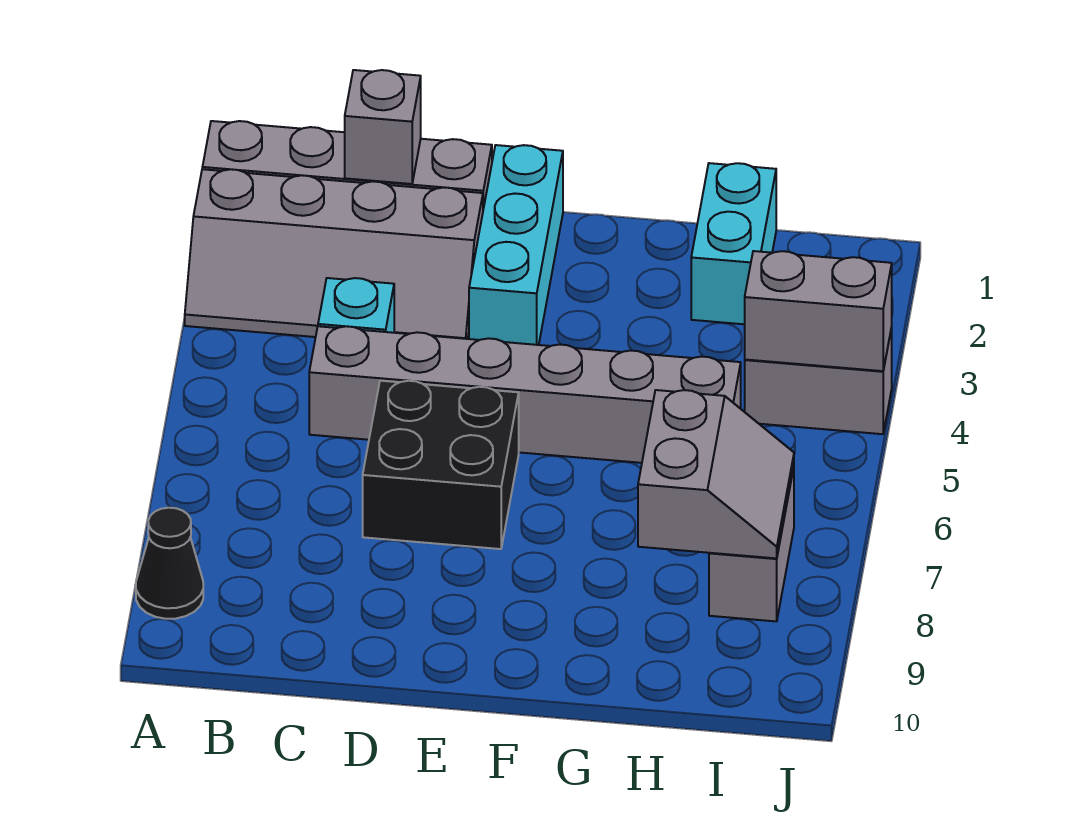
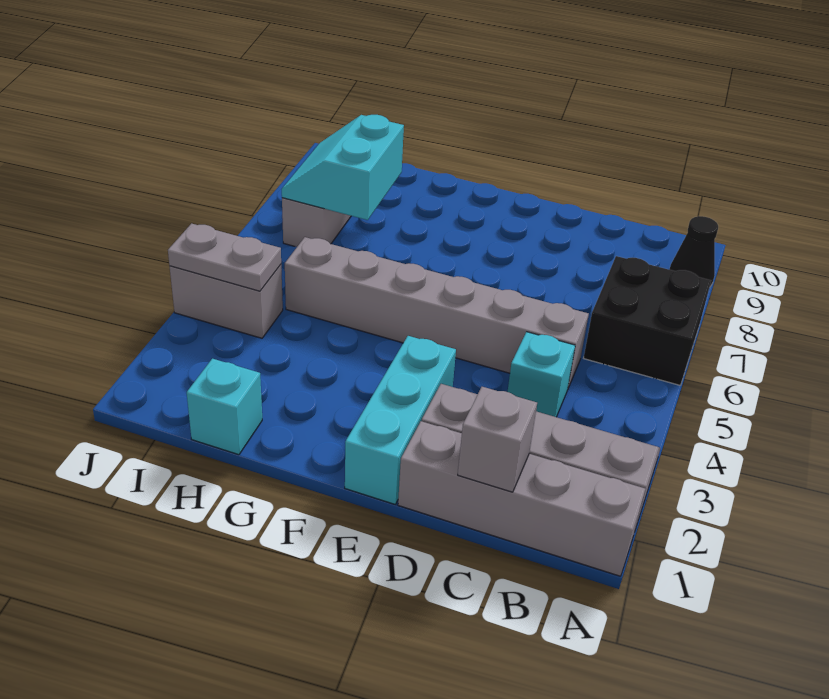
black brick D6:E7 level 1 -> black brick A6:B7 level 1
cyan brick H1:H2 level 1 -> cyan brick H1 level 1
grey slope H7:I8 level 2 top H -> cyan slope H7:I8 level 2 top H
grey brick I4:J4 level 2 -> grey plate I4:J4 level 2

